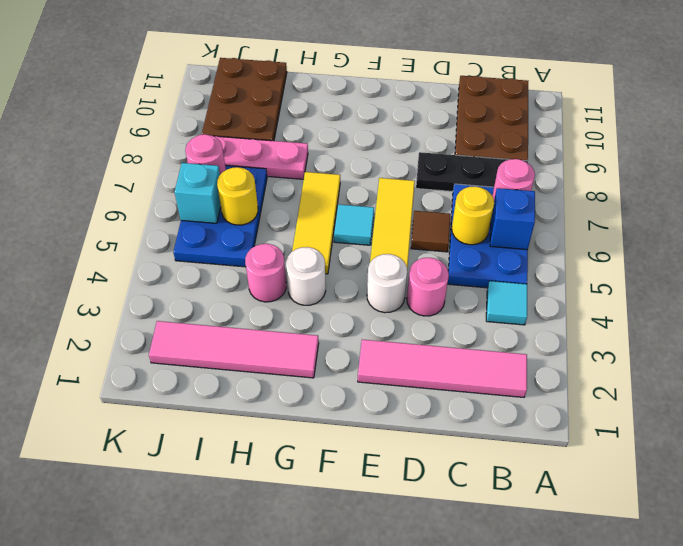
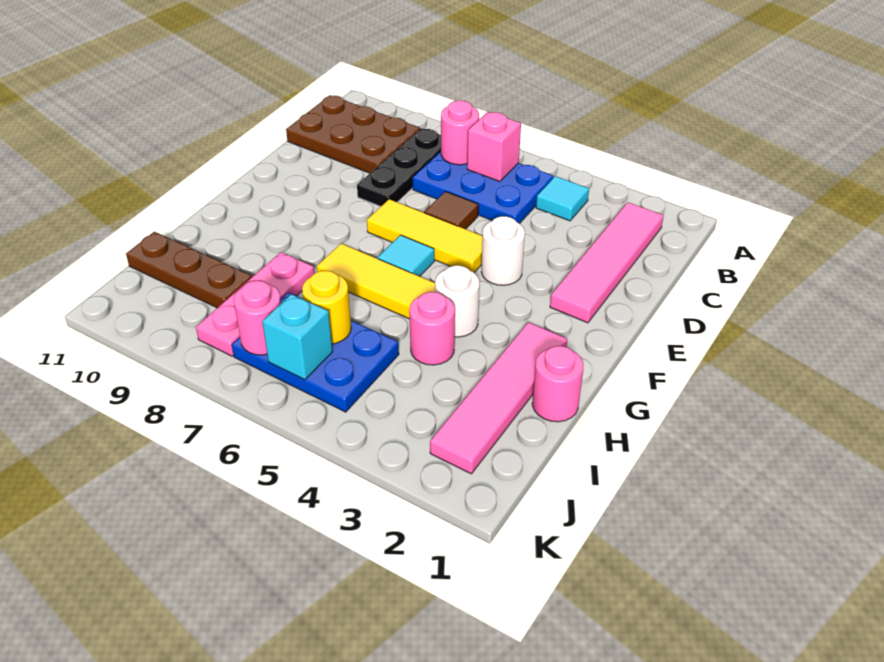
blue brick B6 level 2 -> pink brick B6 level 2
yellow round brick C6 level 2 -> none
pink round brick D4 level 1 -> pink round brick H1 level 1
brown plate I9:J11 level 1 -> brown plate I9:I11 level 1

